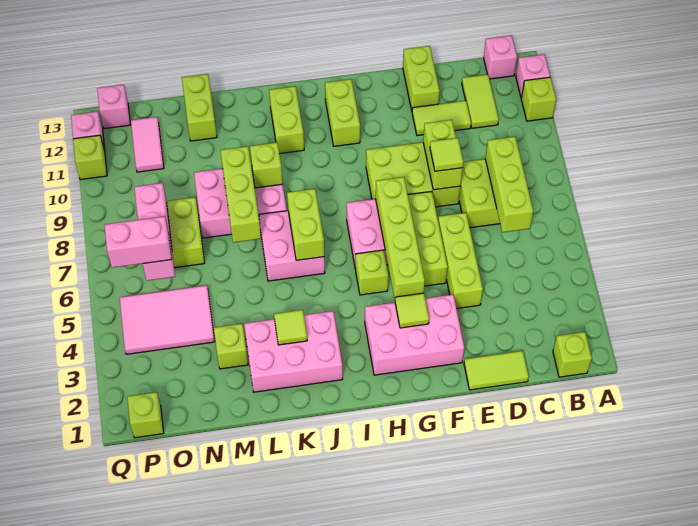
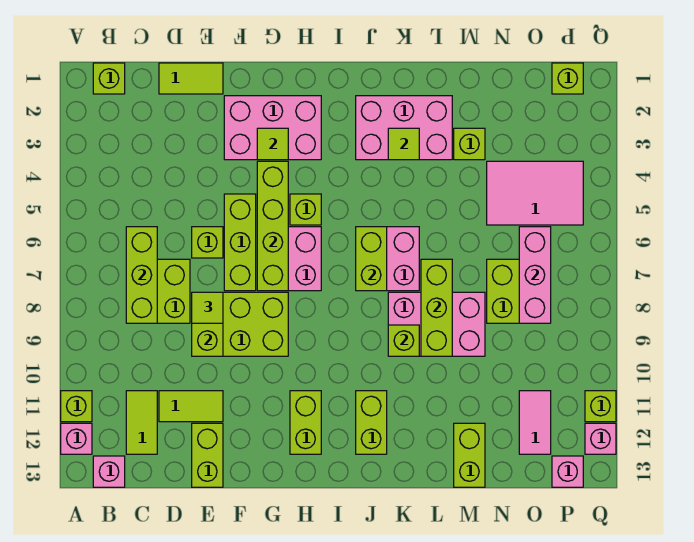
lime brick E4:E6 level 1 -> lime brick E6 level 1
pink brick O6:P6 level 3 -> none

